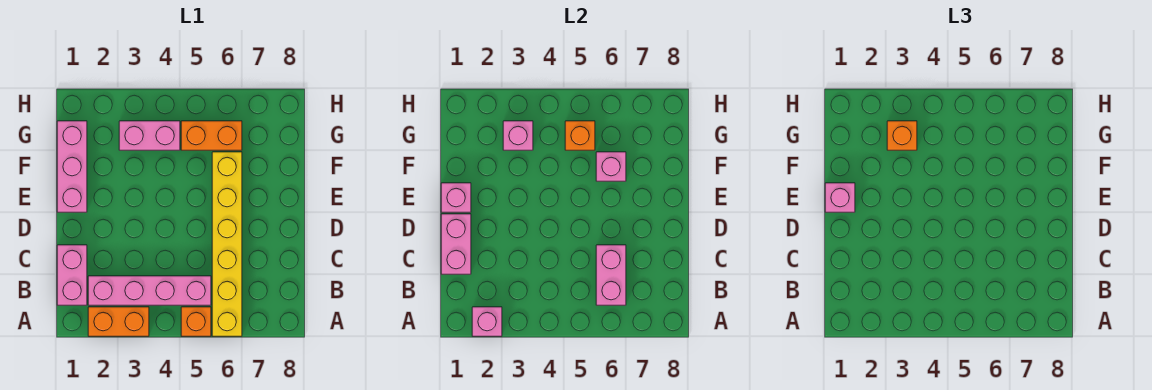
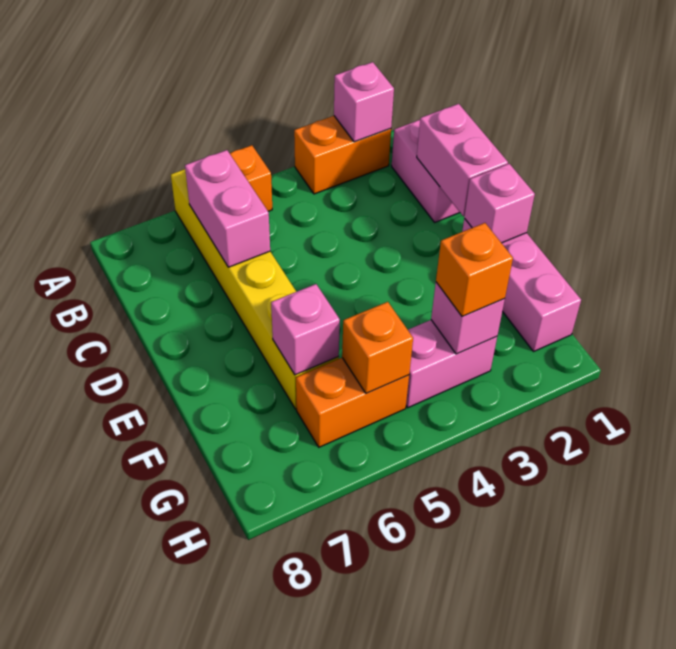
pink brick B2:B5 level 1 -> none
pink brick E1 level 3 -> none

